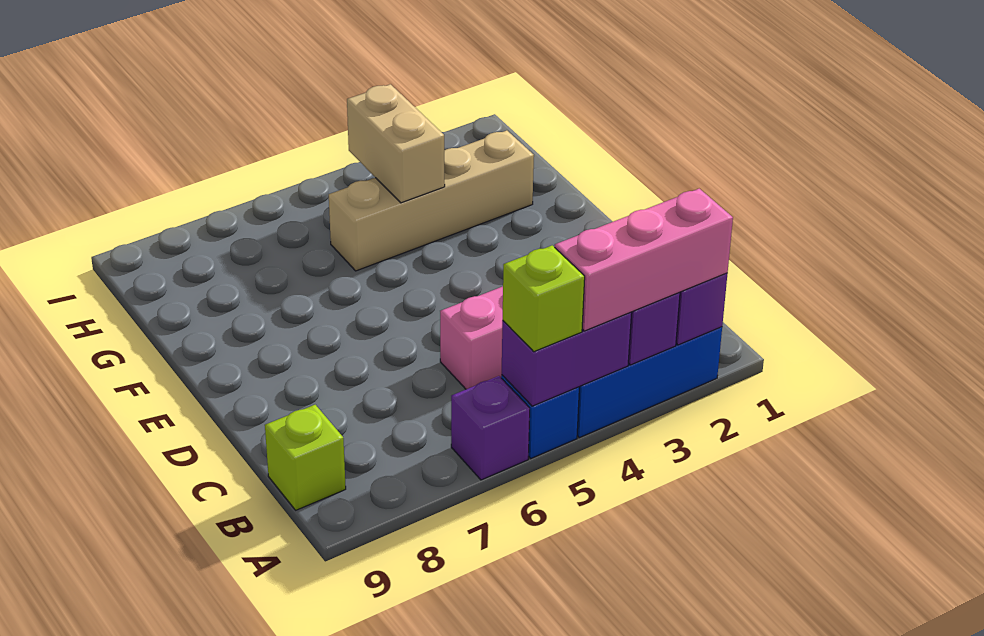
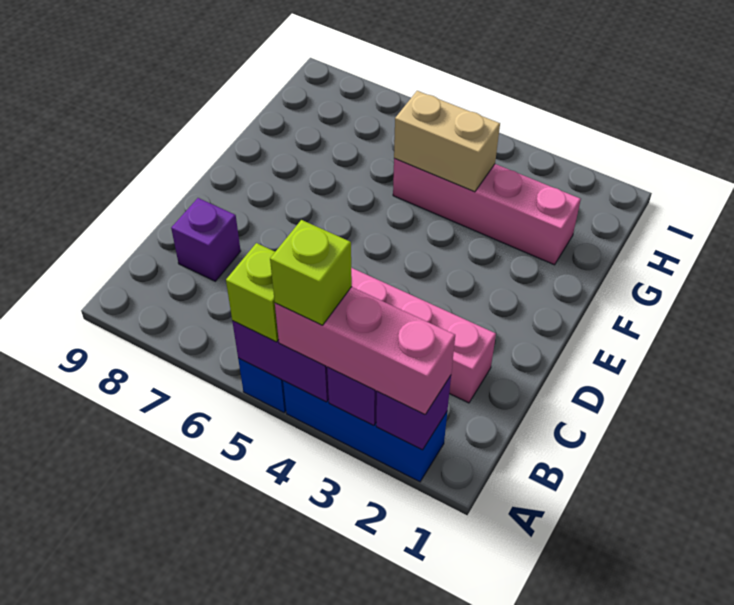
purple brick A6 level 1 -> purple brick C8 level 1
lime brick B9 level 1 -> lime brick A4 level 4
tan brick G2:G5 level 1 -> pink brick G2:G5 level 1
tan brick G4:H4 level 2 -> tan brick G4:G5 level 2

